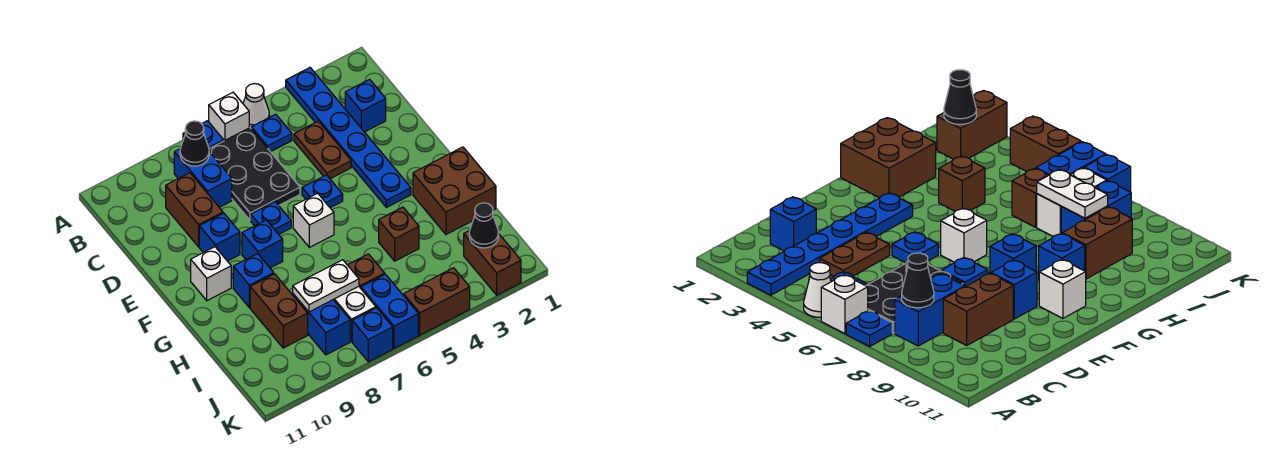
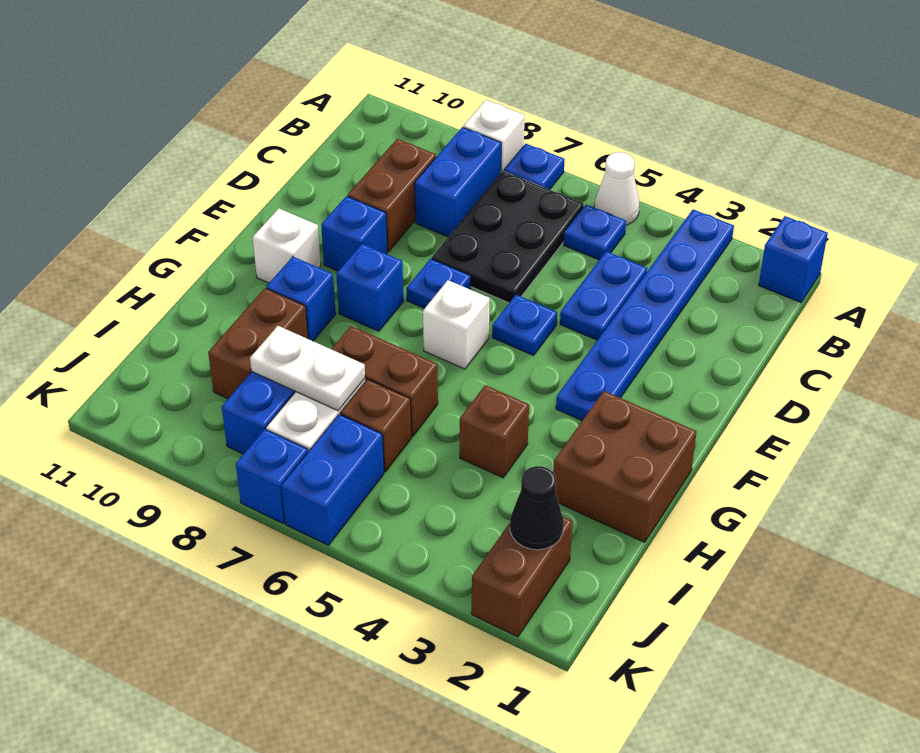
white brick A6 level 1 -> white brick A8 level 1
black cone B8 level 2 -> none
blue brick C2 level 1 -> blue brick A1 level 1
brown plate C4:D4 level 1 -> blue plate C4:D4 level 1
brown brick K4:K5 level 1 -> brown brick H6:H7 level 1

